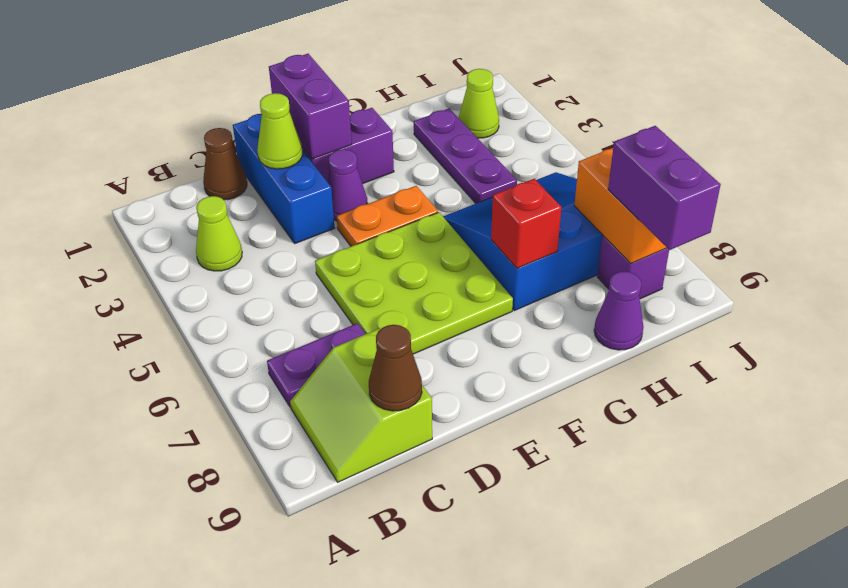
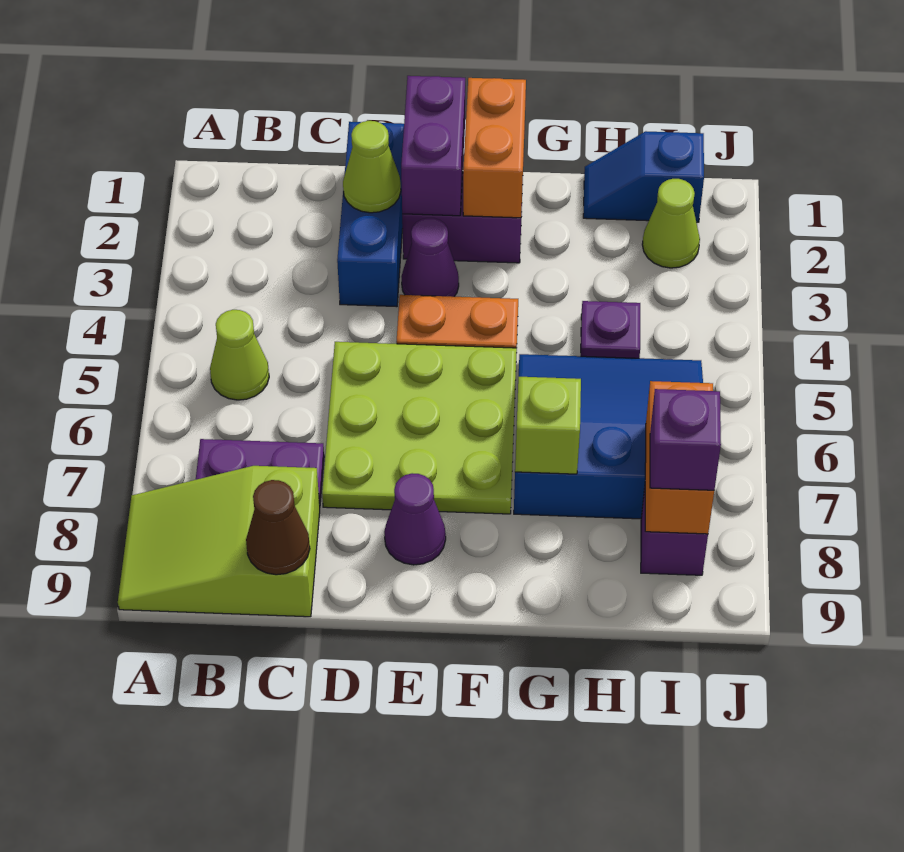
lime cone B3 level 1 -> lime cone B5 level 1
lime slope B8:C9 level 1 top C -> lime slope A8:C9 level 1 top C
brown cone C1 level 1 -> none
none -> orange brick F1:F2 level 2
red brick G7 level 2 -> lime brick G7 level 2
none -> blue slope H1:I1 level 1 top I
purple plate H2:H4 level 1 -> purple plate H4 level 1
purple cone H9 level 1 -> purple cone E8 level 1
purple brick I8:I9 level 3 -> purple brick I8 level 3

